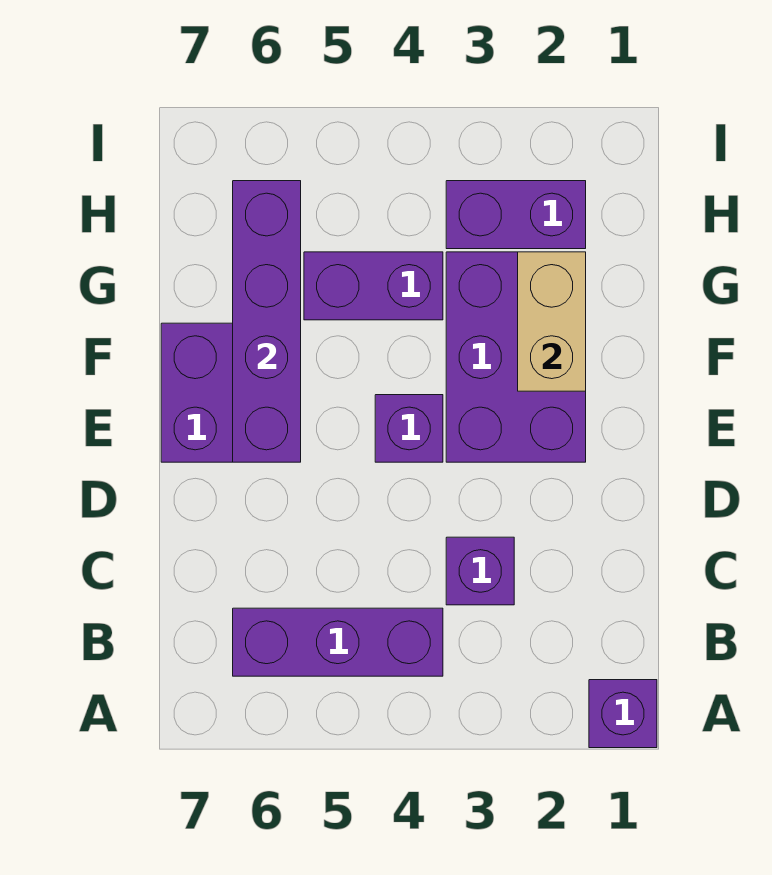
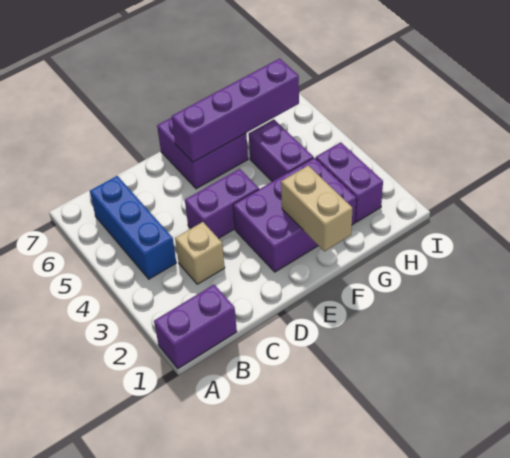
purple brick A1 level 1 -> purple brick A1:B1 level 1
purple brick B4:B6 level 1 -> blue brick B4:B6 level 1
purple brick C3 level 1 -> tan brick C3 level 1
purple brick E4 level 1 -> purple brick D4:E4 level 1
tan brick F2:G2 level 2 -> tan brick F1:F2 level 2

